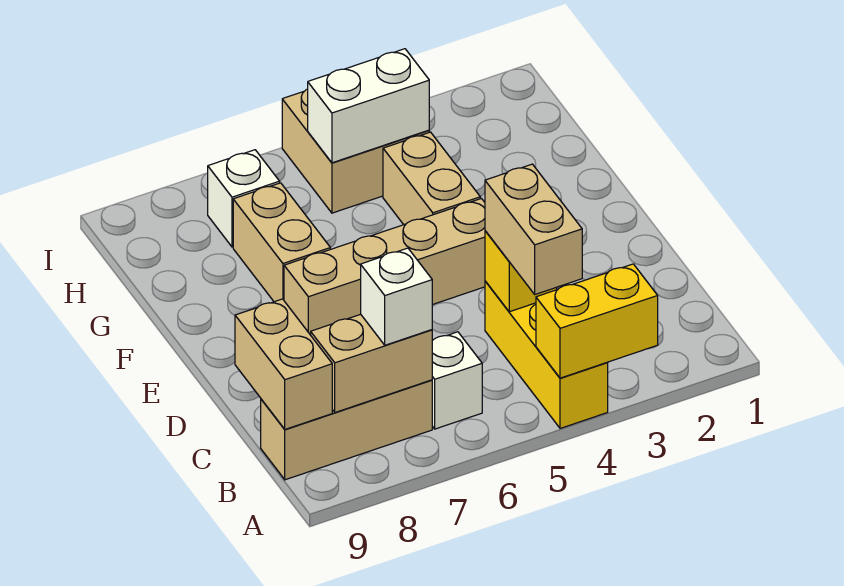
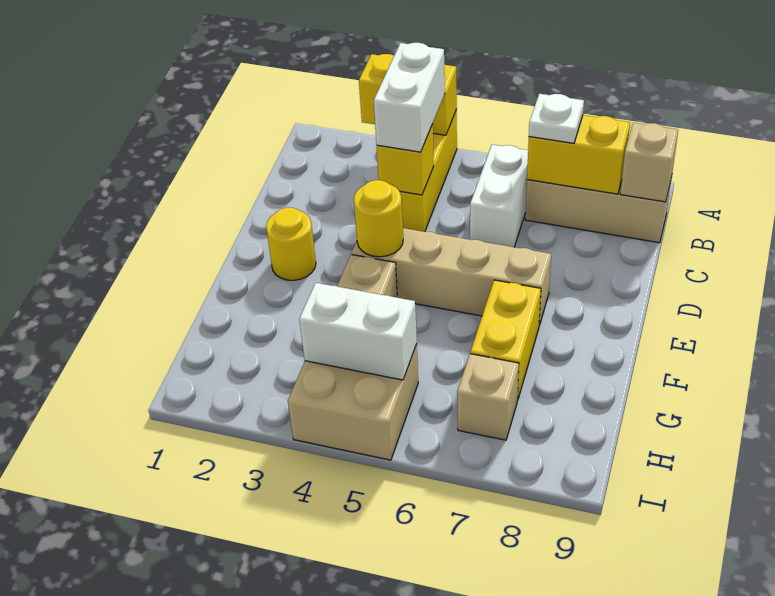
tan brick B4:C4 level 3 -> white brick B4:C4 level 3
white brick B6 level 1 -> white brick B6:C6 level 1
tan brick B7:B8 level 2 -> yellow brick B7:B8 level 2
white brick B7 level 3 -> white plate B7 level 3
tan brick B9:C9 level 2 -> tan brick B9 level 2
none -> yellow round brick E2 level 1
none -> yellow round brick E4 level 2
tan brick F7:G7 level 1 -> yellow brick F7:G7 level 1
white brick H7 level 1 -> tan brick H7 level 1

